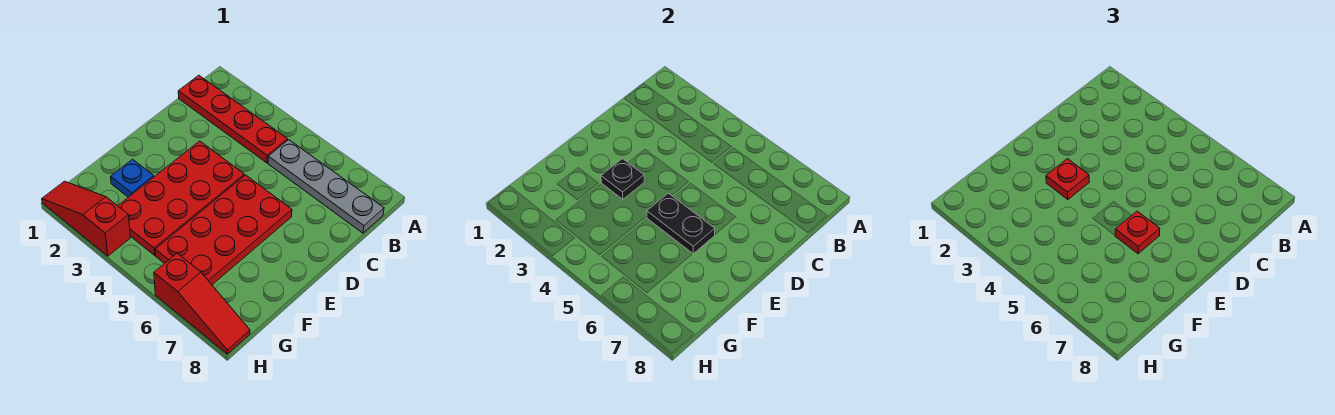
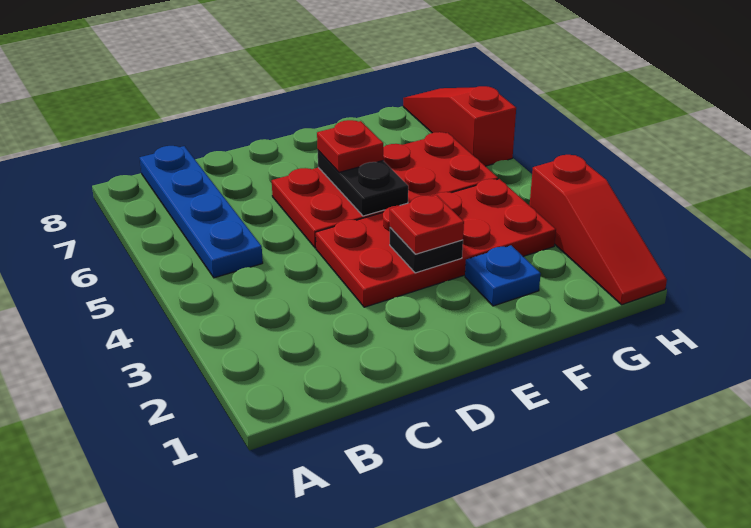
red plate B1:B4 level 1 -> none
grey plate B5:B8 level 1 -> blue plate B5:B8 level 1

